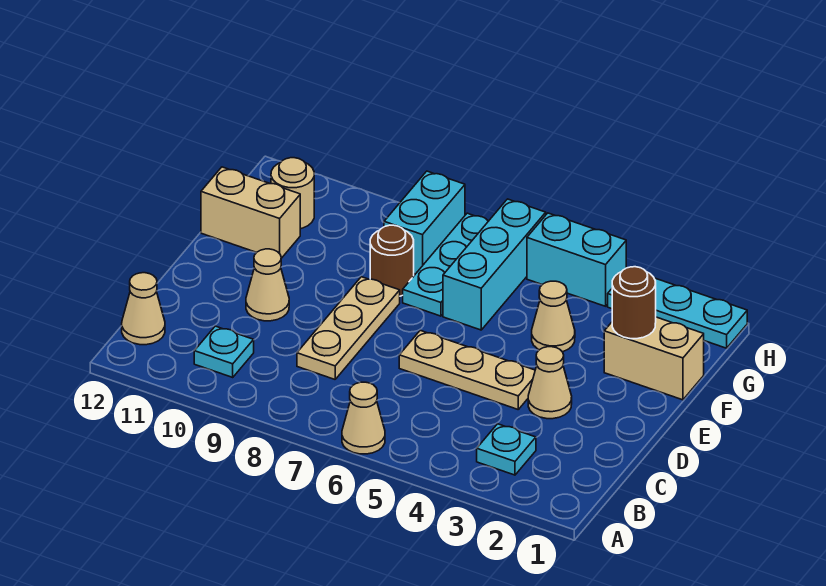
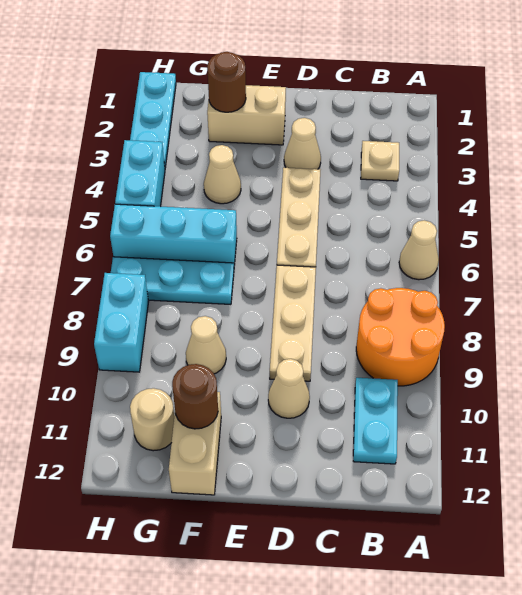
none -> orange round brick A8:B9 level 1
cyan plate B3 level 1 -> tan plate B3 level 1
cyan plate B10 level 1 -> cyan plate B10:B11 level 1
tan cone B12 level 1 -> tan cone F9 level 1
tan plate C8:E8 level 1 -> tan plate D7:D9 level 1
tan brick F1:F2 level 1 -> tan brick E2:F2 level 1
brown round brick F8 level 1 -> brown round brick F11 level 2
cyan brick G8:H8 level 1 -> cyan brick H8:H9 level 1

